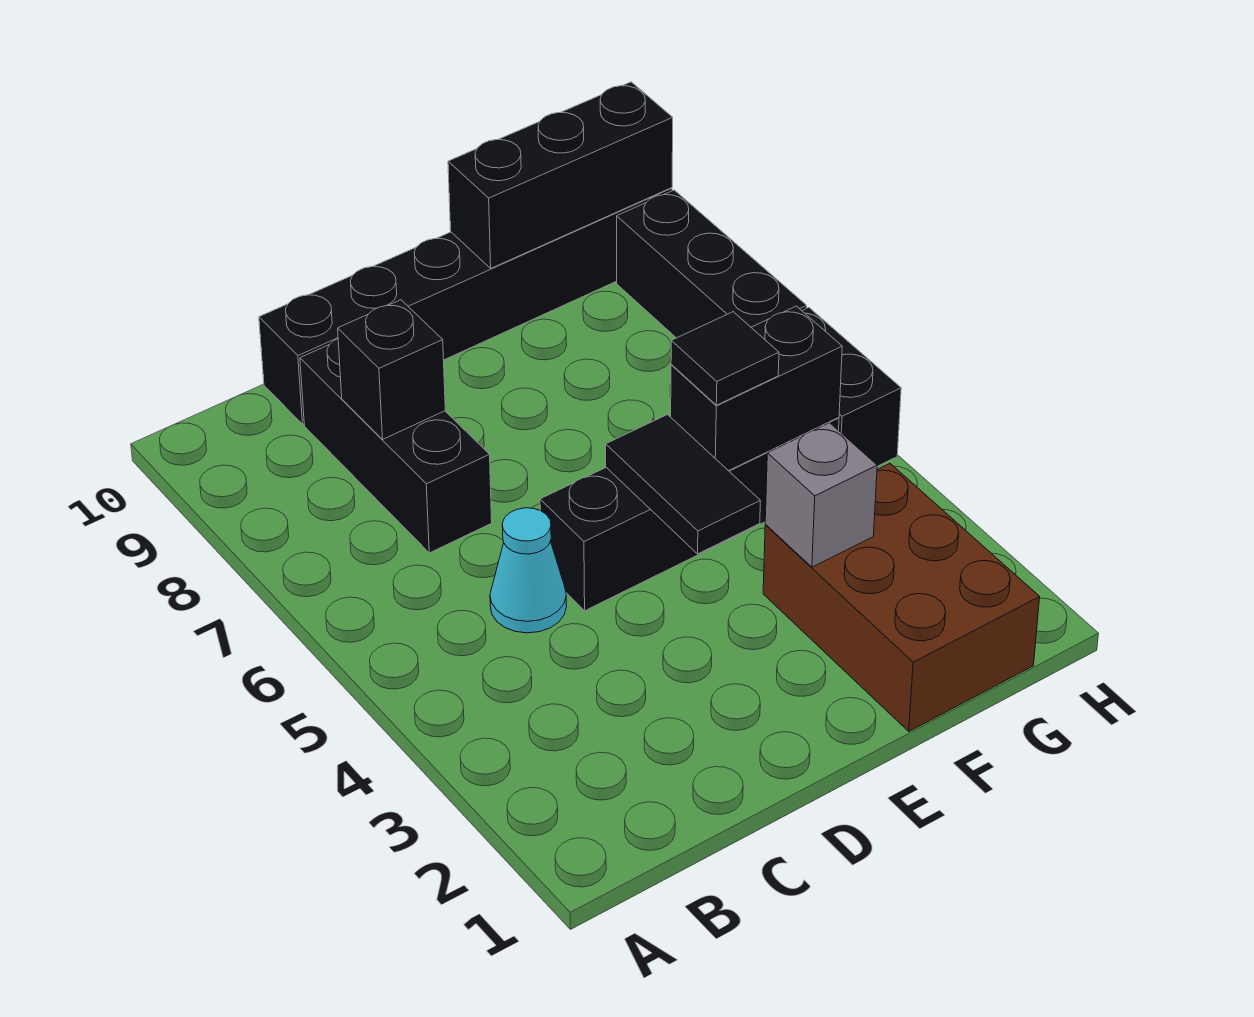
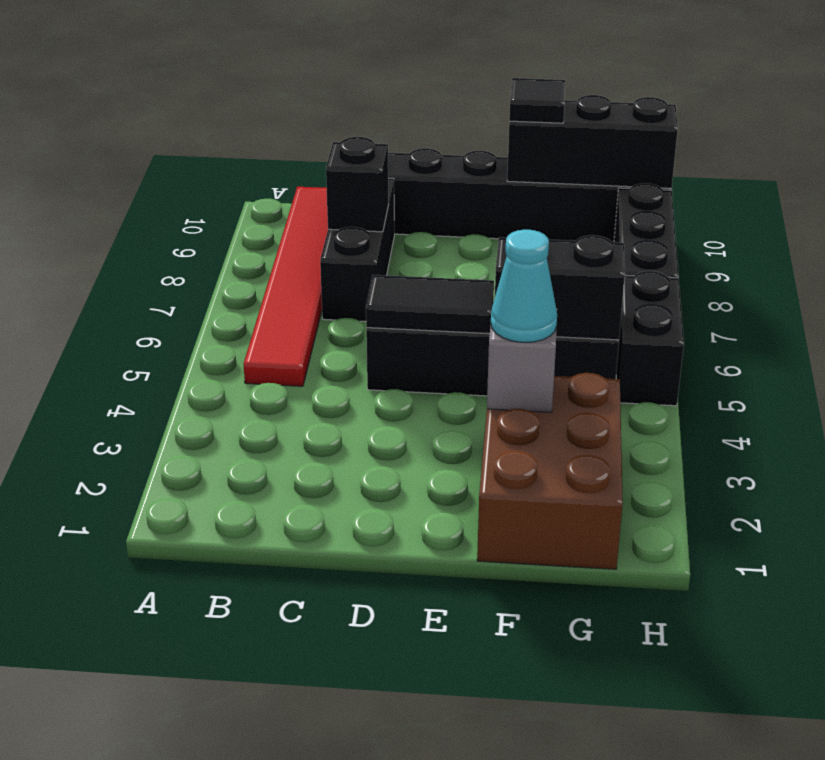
none -> red tile B5:B10 level 1
cyan cone C5 level 1 -> cyan cone F3 level 3
black tile E4:E5 level 2 -> black tile D5:E5 level 2
black tile F5 level 3 -> black tile F10 level 3

